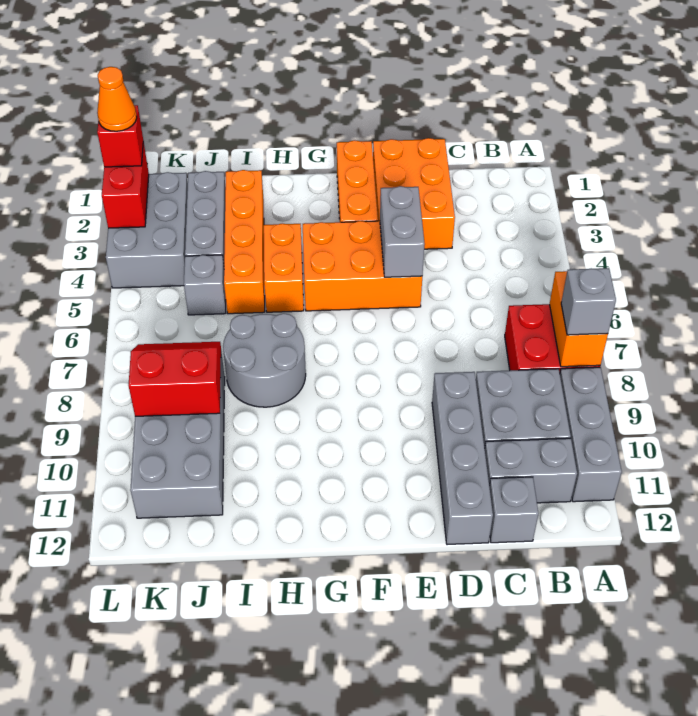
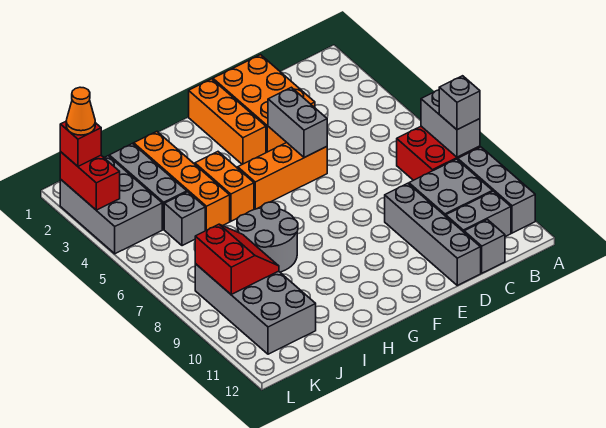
orange brick A7:A8 level 2 -> grey brick A7:A8 level 2
orange brick E4:G5 level 1 -> orange brick E5:G5 level 1
red slope J8:K9 level 2 top 9 -> red slope J8:K9 level 2 top K

